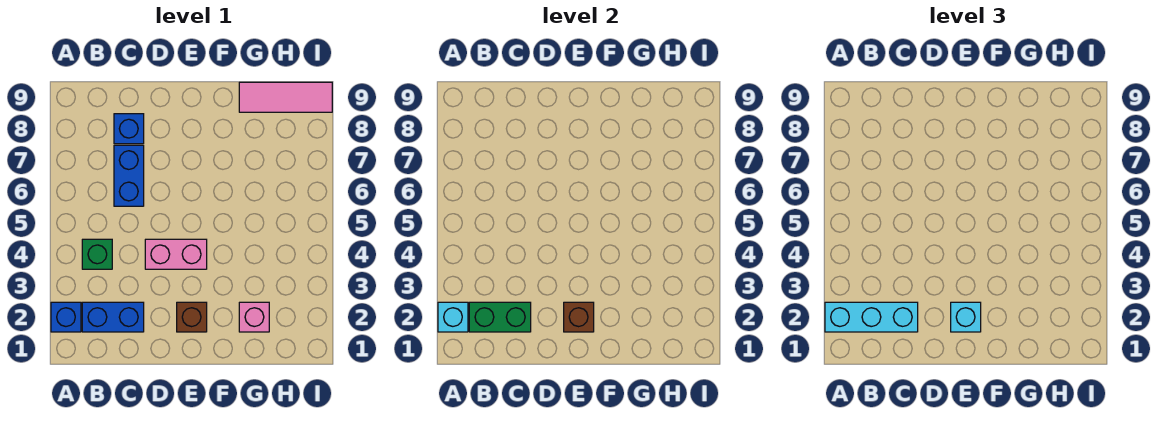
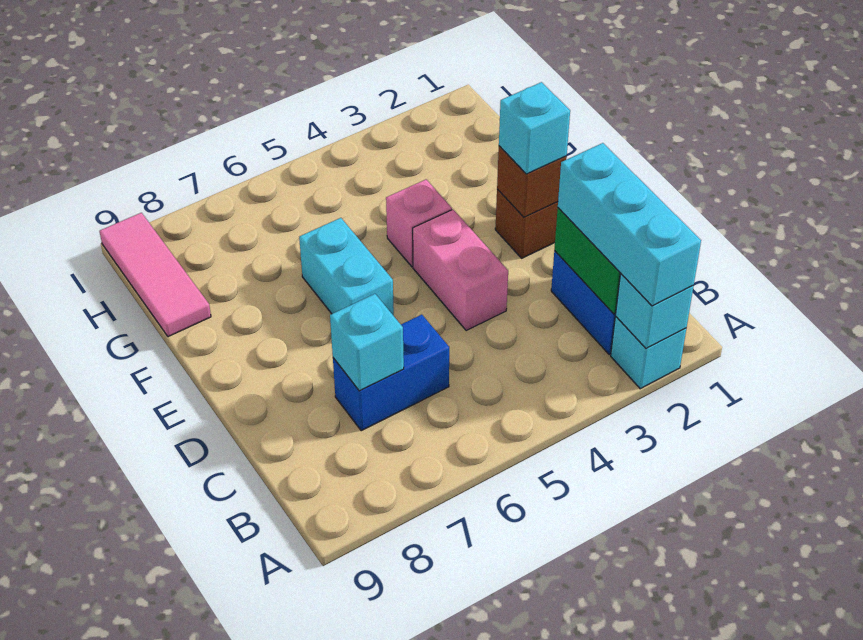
blue brick A2 level 1 -> cyan brick A2 level 1
green brick B4 level 1 -> none
none -> cyan brick C7 level 2
blue brick C8 level 1 -> none
none -> cyan brick E6:F6 level 1
pink brick G2 level 1 -> pink brick F4 level 1

